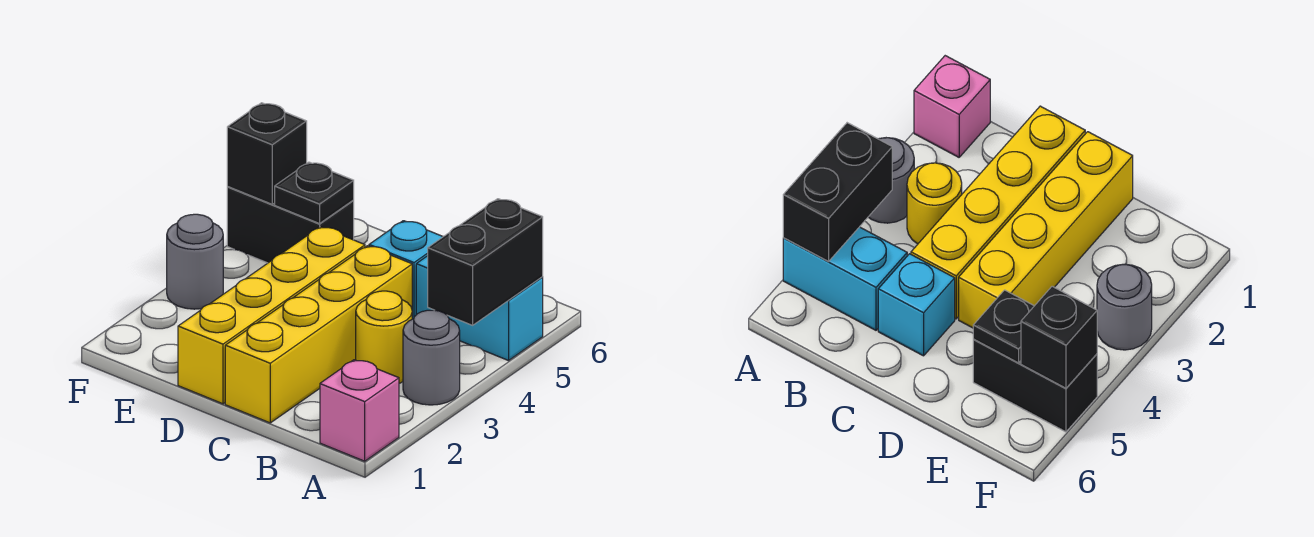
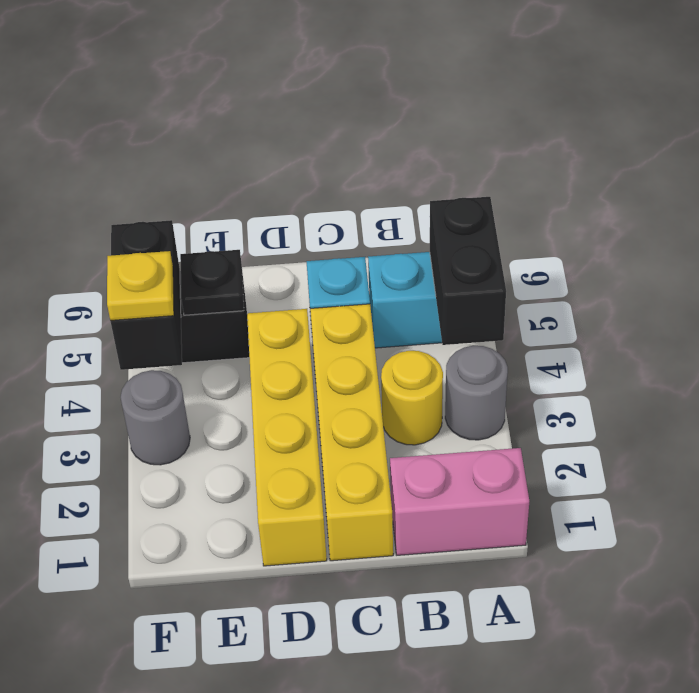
pink brick A1 level 1 -> pink brick A1:B1 level 1
none -> yellow plate F4 level 3
black brick F5 level 2 -> black brick F4:F5 level 2

